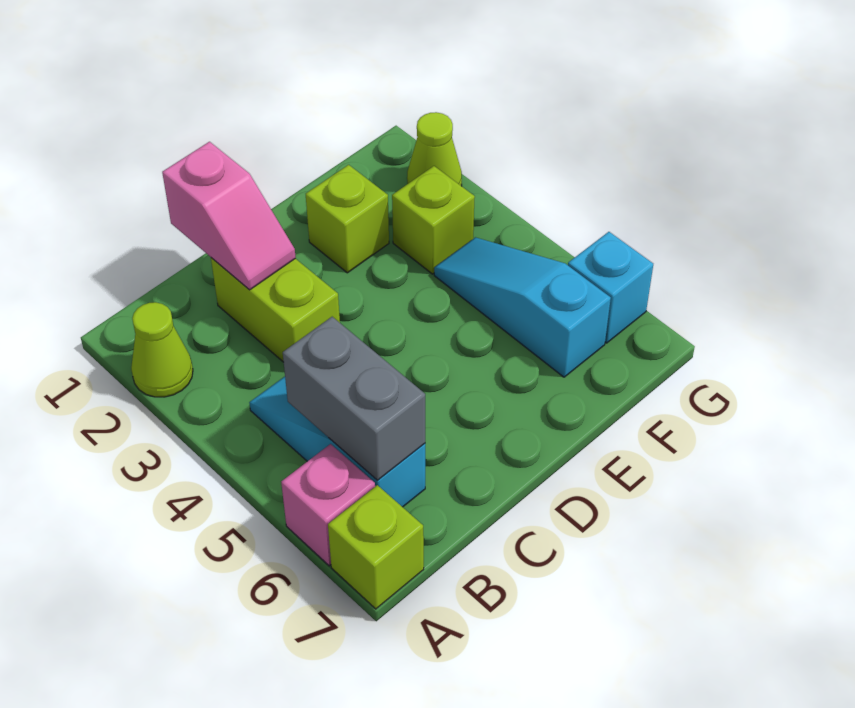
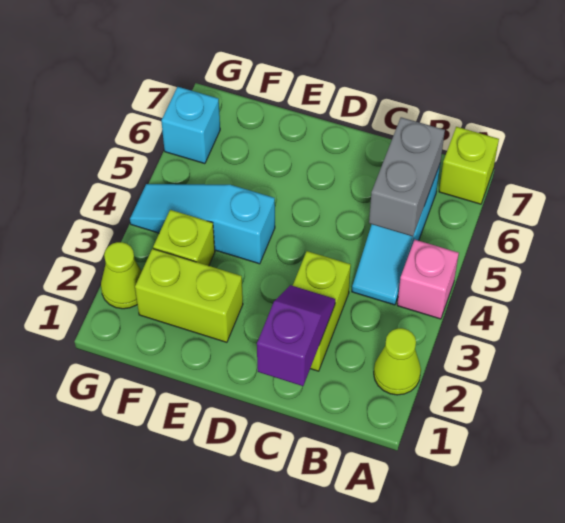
pink brick A6 level 1 -> pink brick A4 level 1
pink slope C1:C2 level 2 top 1 -> purple slope C1:C2 level 2 top 1
lime brick E2 level 1 -> lime brick E2:F2 level 1
cyan slope F4:F6 level 1 top 6 -> cyan slope E4:G4 level 1 top E

